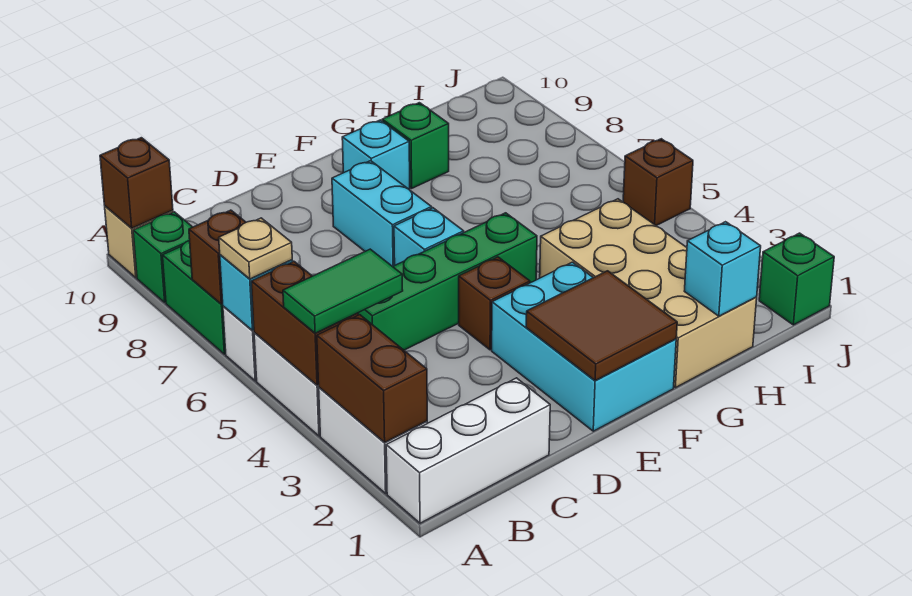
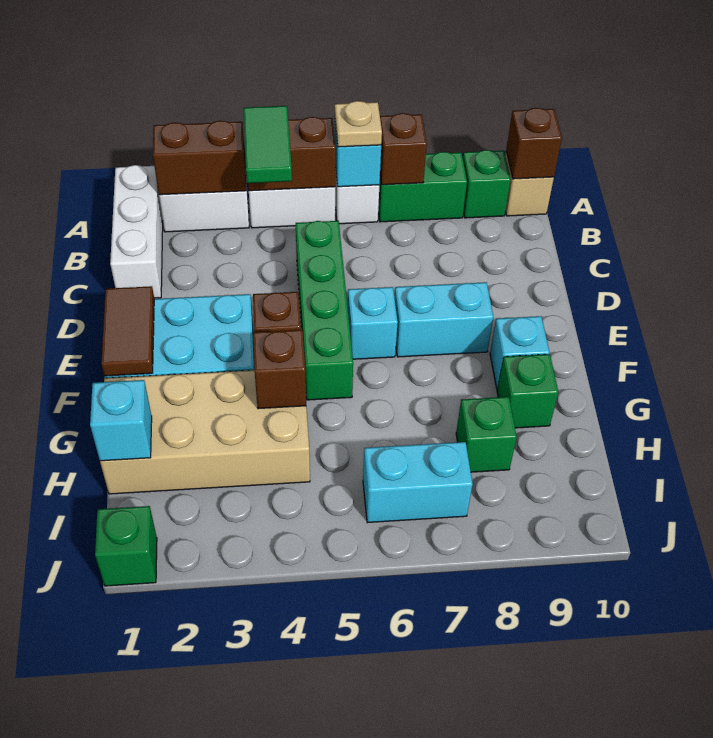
brown tile E1:F2 level 2 -> brown tile E1:F1 level 2
none -> green brick H8 level 1
none -> cyan brick I6:I7 level 1
brown brick J5 level 1 -> brown brick G4 level 2

